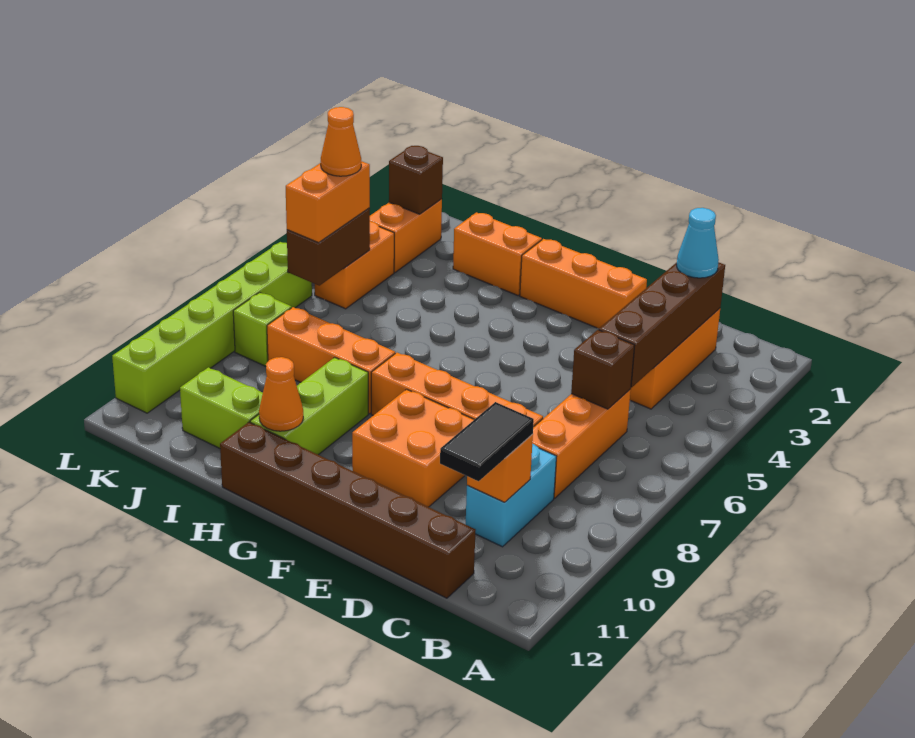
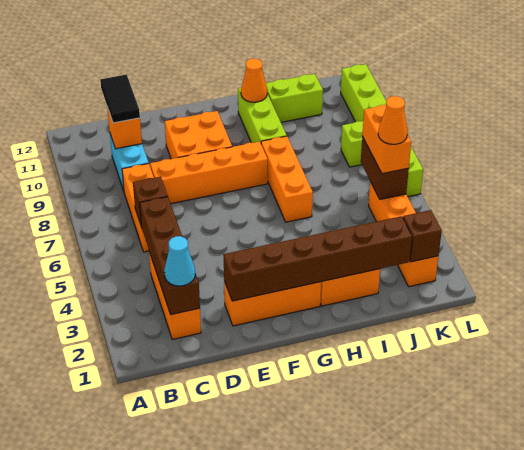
brown brick C12:H12 level 1 -> brown brick E2:J2 level 2
orange brick H8:J8 level 1 -> orange brick H6:H8 level 1

